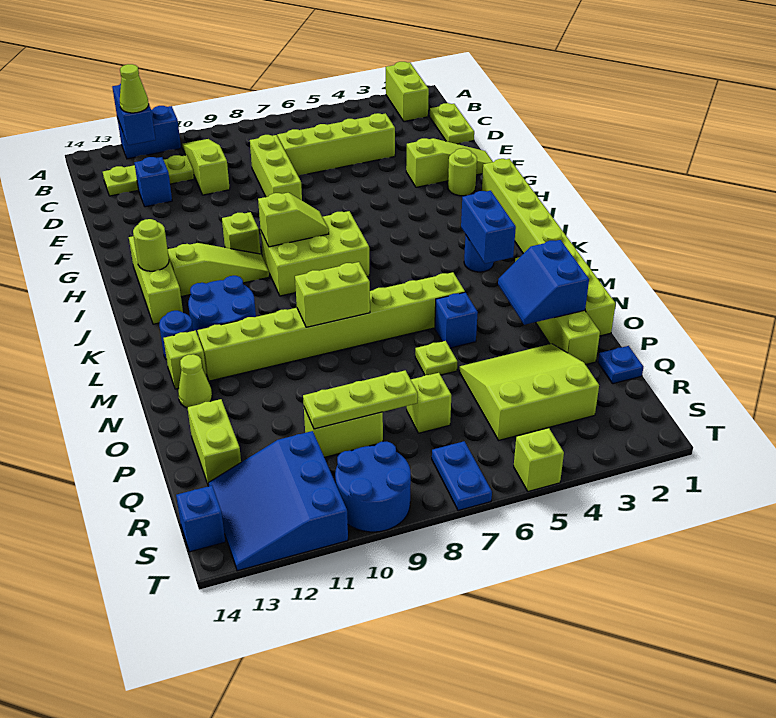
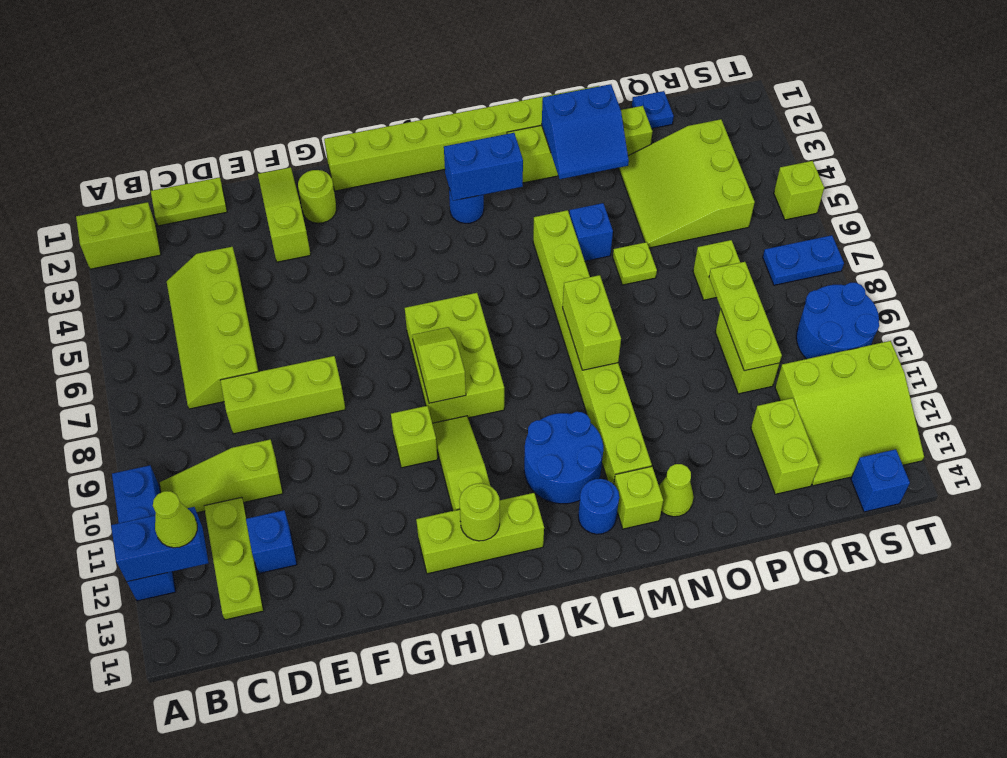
blue brick A11:A12 level 1 -> blue brick A10:A12 level 1
lime brick P13:Q13 level 1 -> lime brick Q12:Q13 level 1
blue slope R11:T13 level 1 top 11 -> lime slope R11:T13 level 1 top 11

